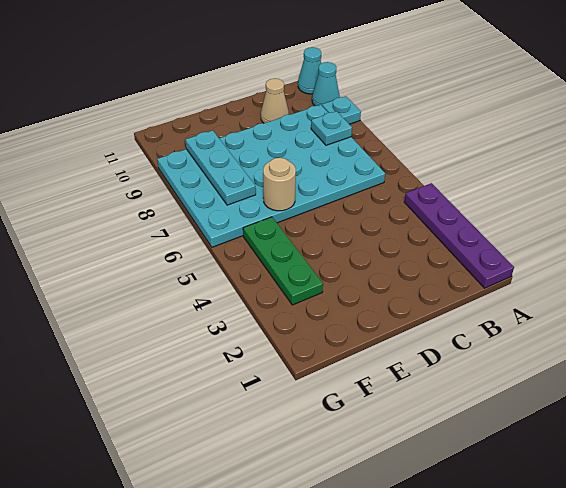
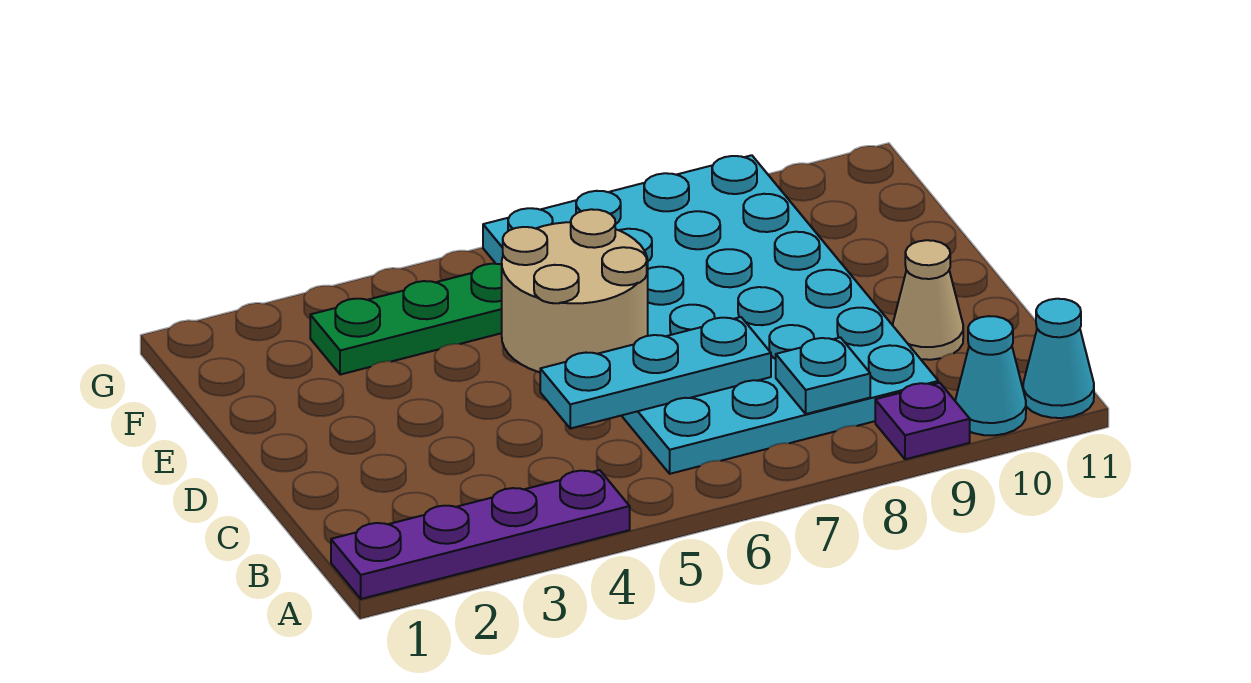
cyan plate A9 level 1 -> purple plate A9 level 1
tan round brick E6 level 2 -> tan round brick D5:E6 level 2
cyan plate F7:F9 level 2 -> cyan plate C5:C7 level 2

